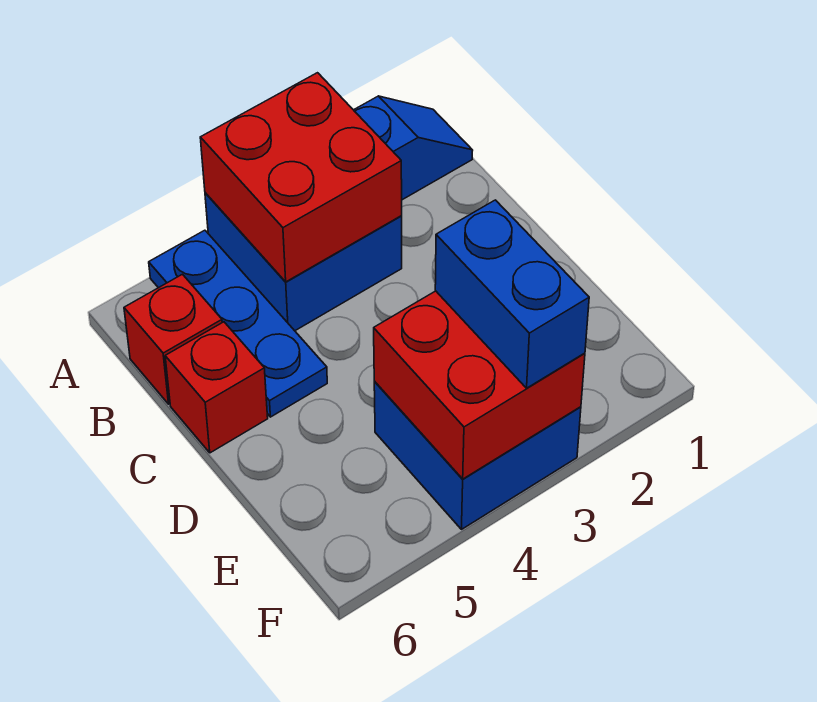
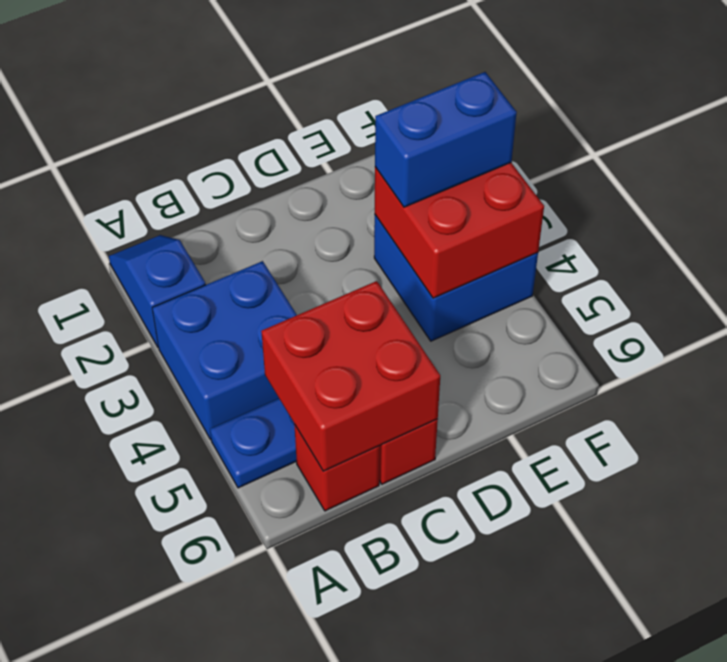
red brick A3:B4 level 2 -> red brick B5:C6 level 2

